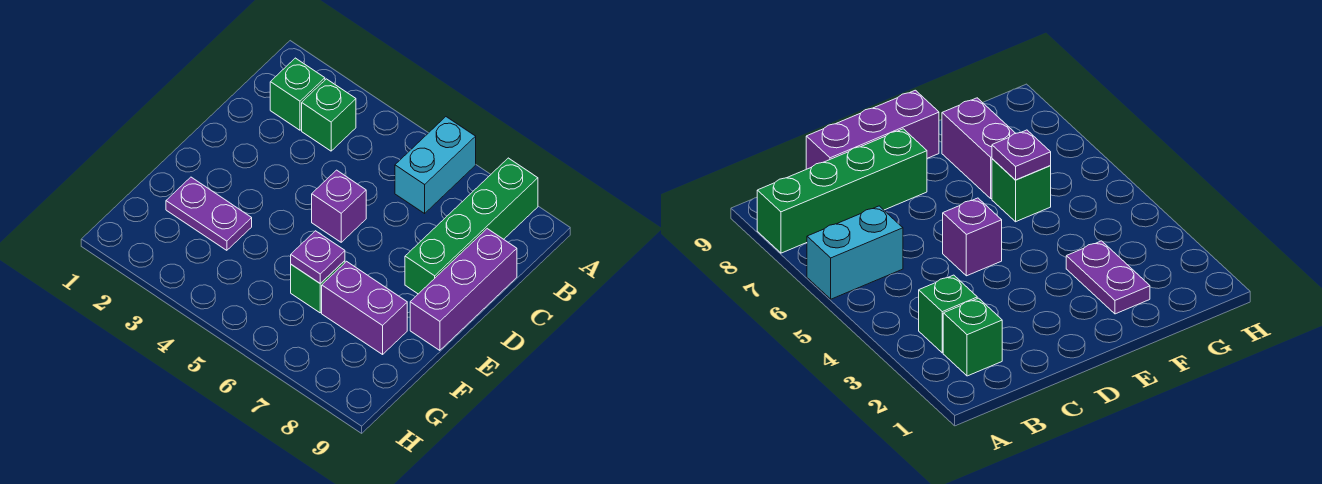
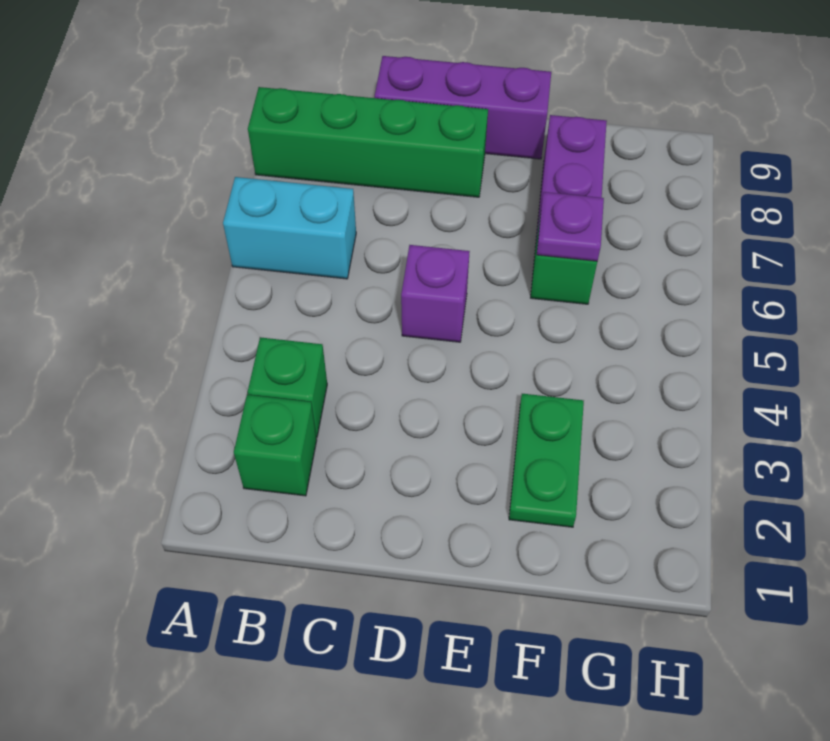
purple plate F2:F3 level 1 -> green plate F2:F3 level 1

